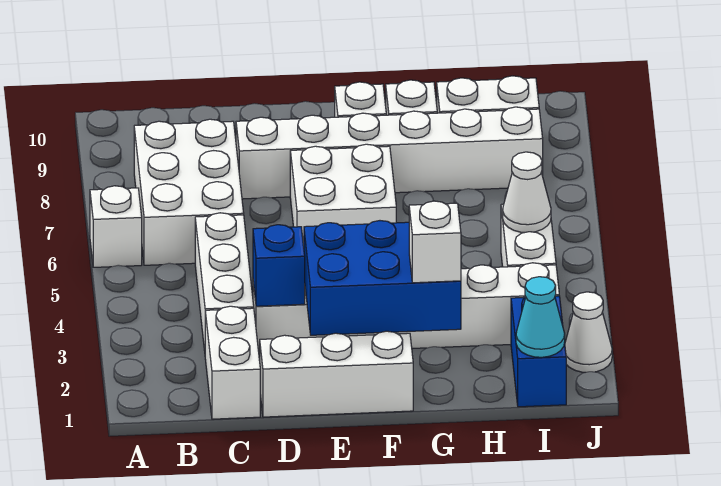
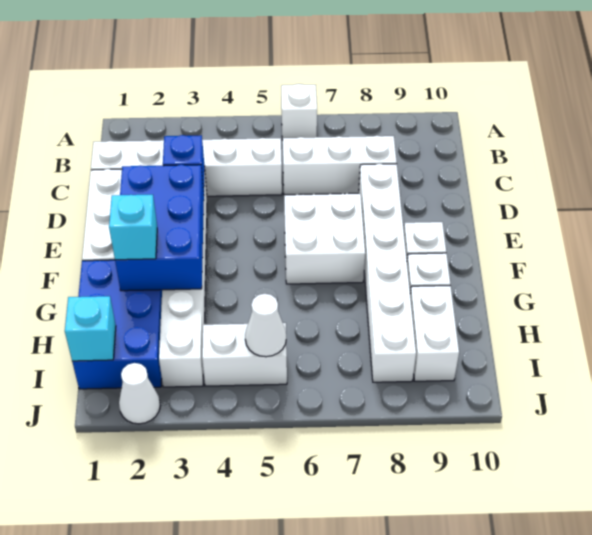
white brick B6:C8 level 1 -> white brick C6:C8 level 1
white brick G2 level 3 -> cyan brick G2 level 3
blue brick I1:I2 level 1 -> blue brick G1:I2 level 1
cyan cone I1 level 2 -> cyan brick I1 level 2

